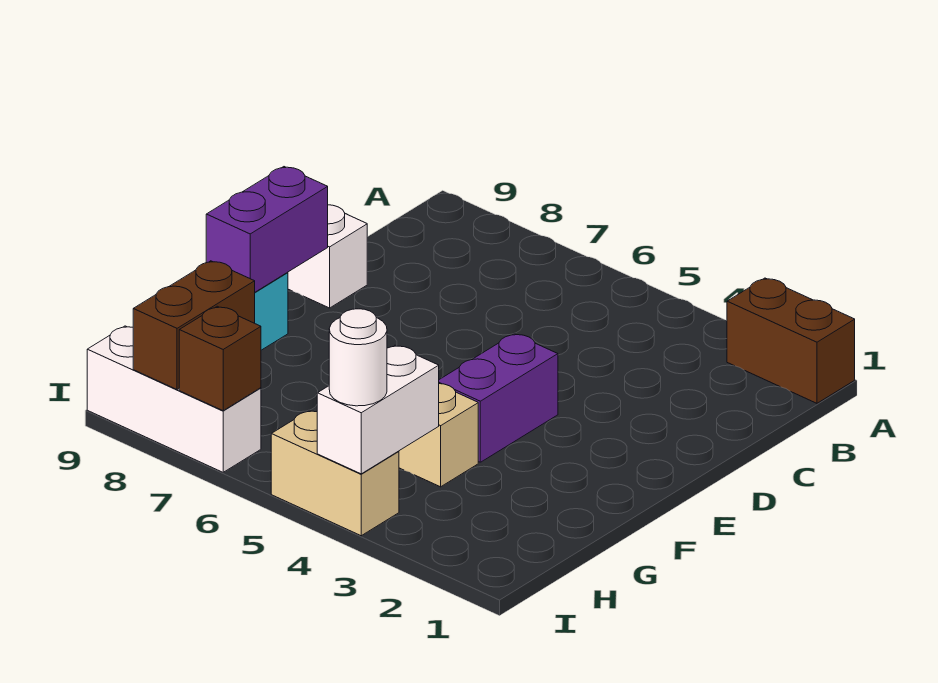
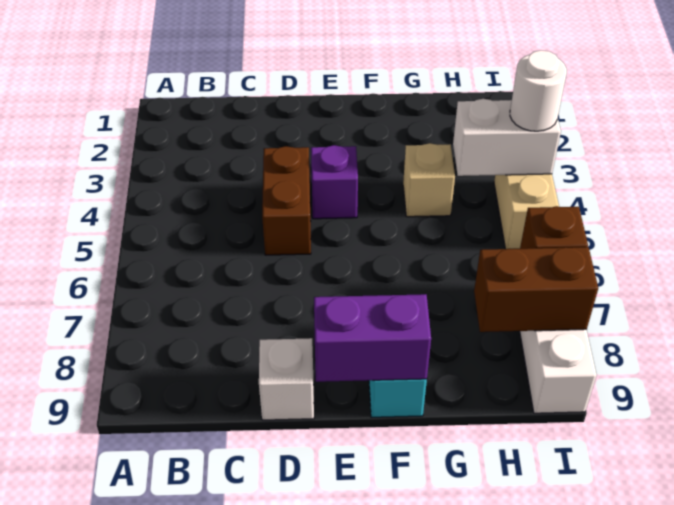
brown brick A1:A2 level 1 -> brown brick D4:D5 level 1
purple brick E4:F4 level 1 -> purple brick E4 level 1

